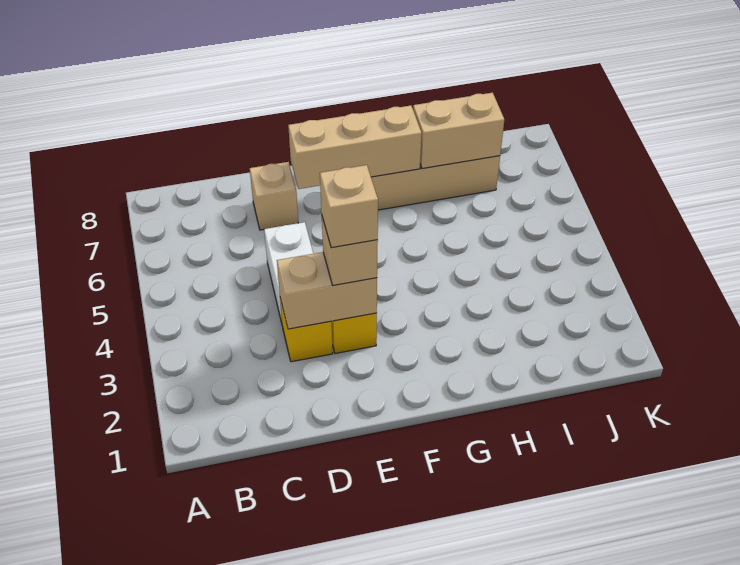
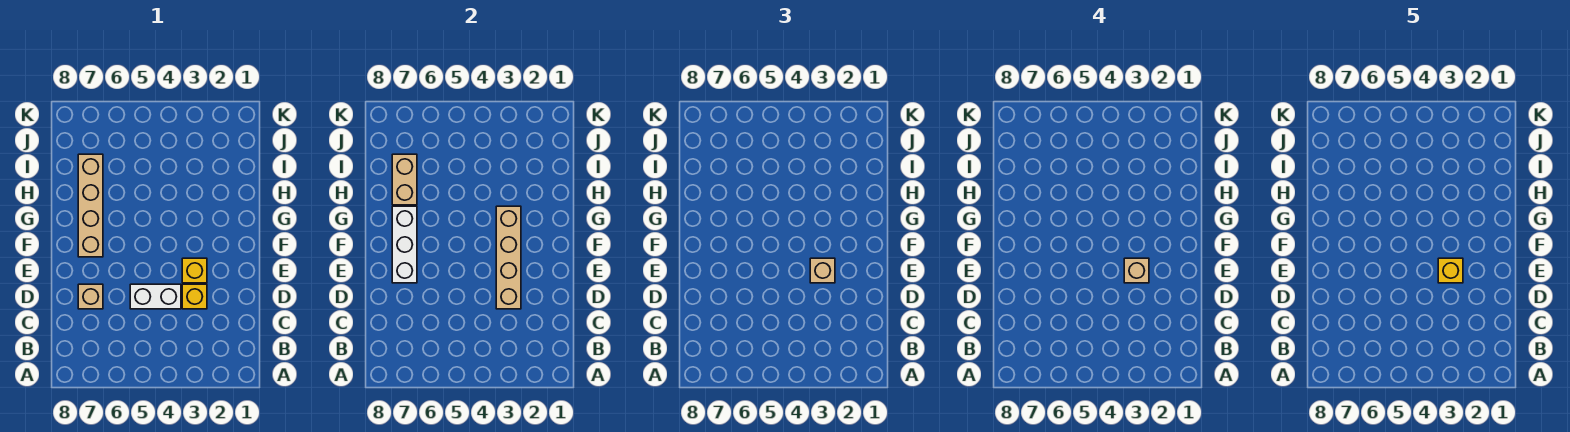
tan brick D3:E3 level 2 -> tan brick D3:G3 level 2
none -> yellow brick E3 level 5
tan brick E7:G7 level 2 -> white brick E7:G7 level 2

